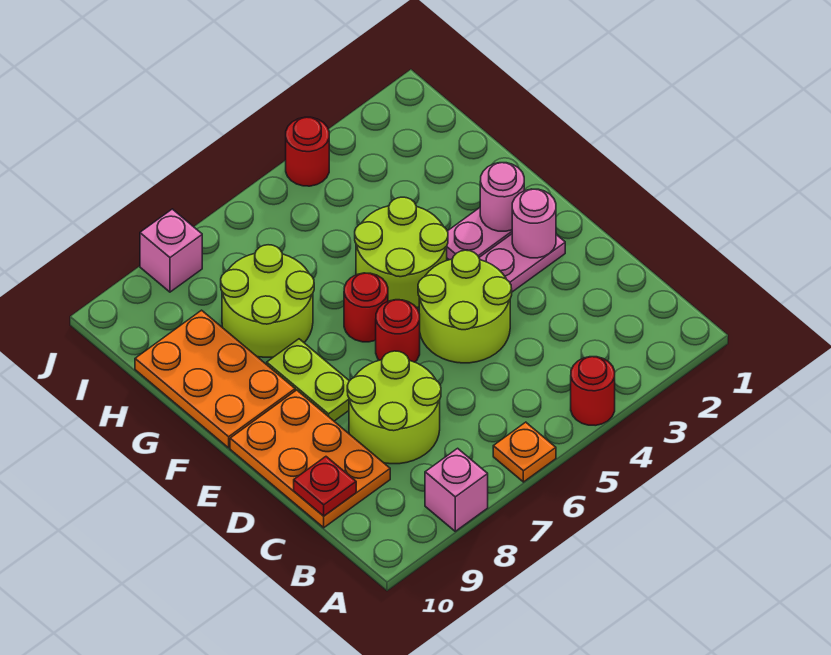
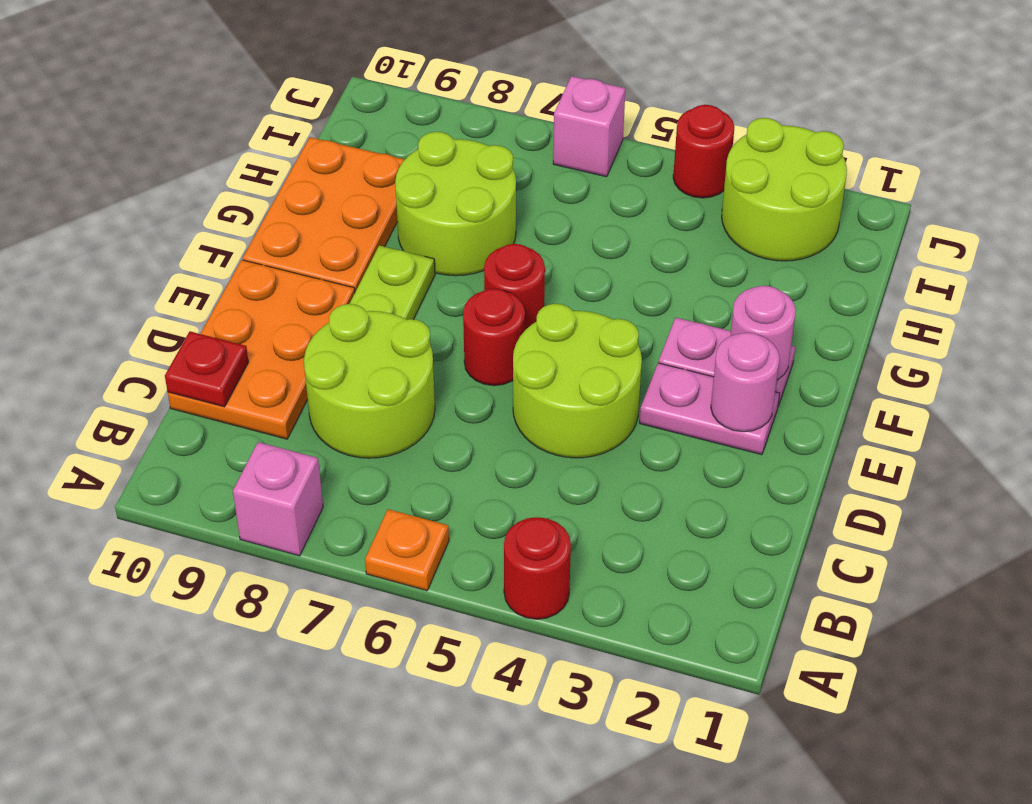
lime round brick F4:G5 level 1 -> lime round brick I2:J3 level 1
pink brick J8 level 1 -> pink brick J6 level 1

